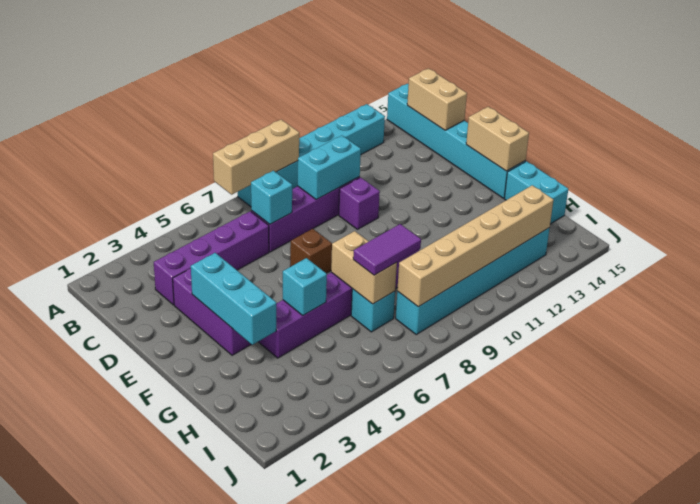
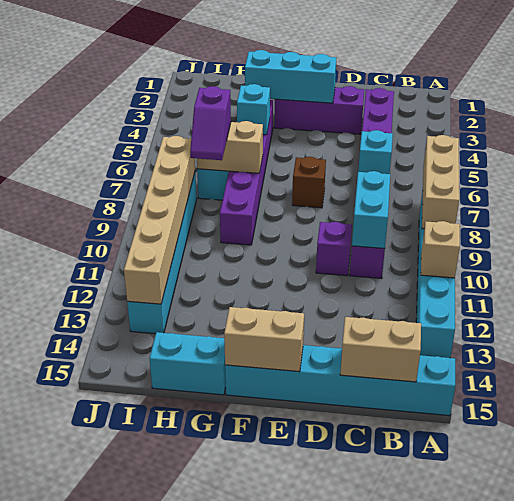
none -> tan brick A11 level 2
purple tile H7:H8 level 3 -> purple slope H7:H8 level 3 top 7

